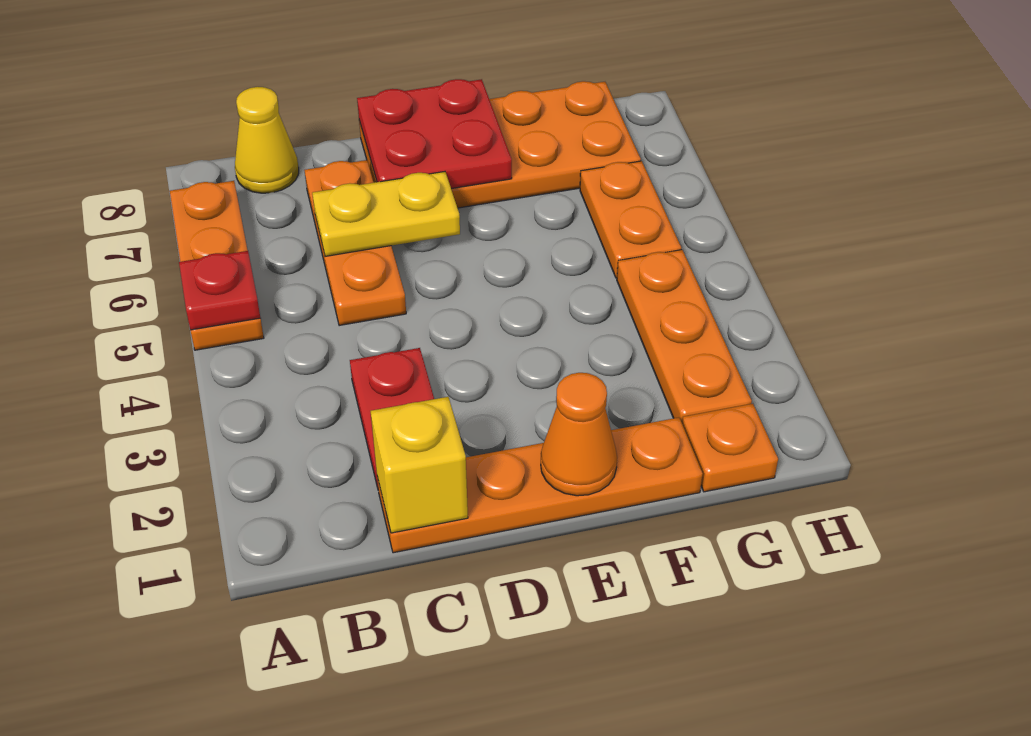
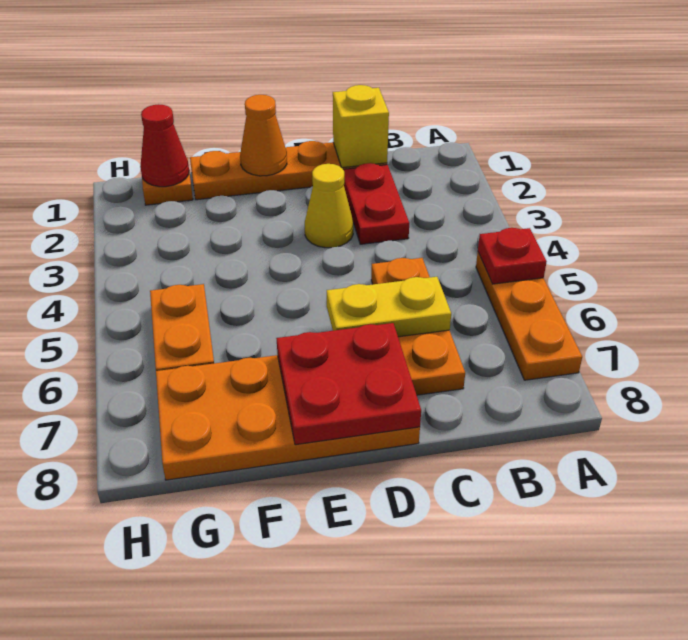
yellow cone B8 level 1 -> yellow cone D3 level 1
none -> red cone G1 level 2
orange plate G2:G4 level 1 -> none

